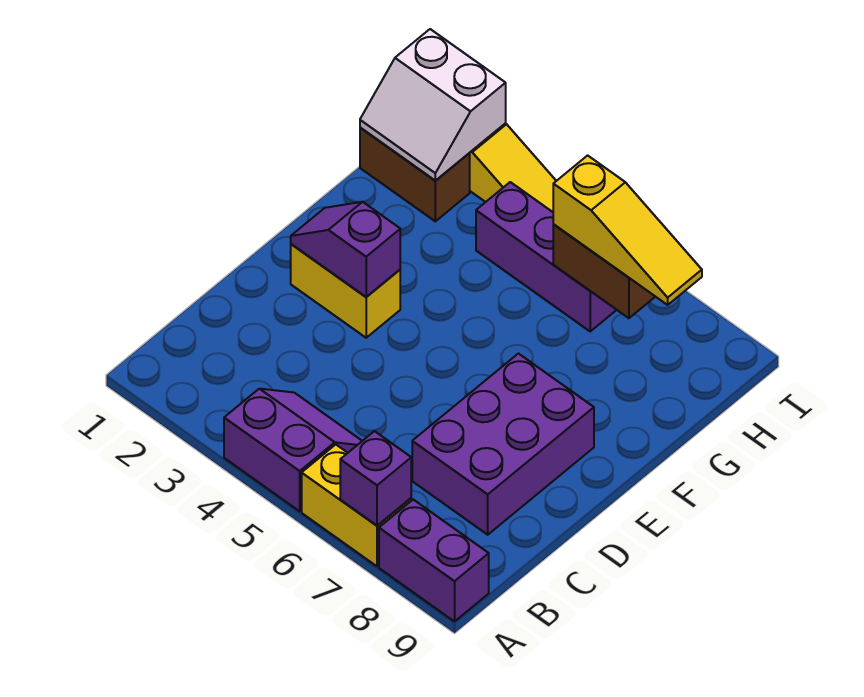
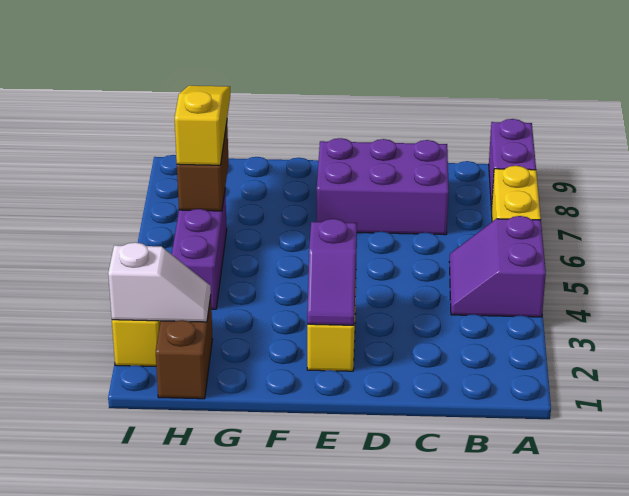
purple brick A7 level 2 -> none
white slope H1:I2 level 2 top I -> white slope H2:I2 level 2 top I

